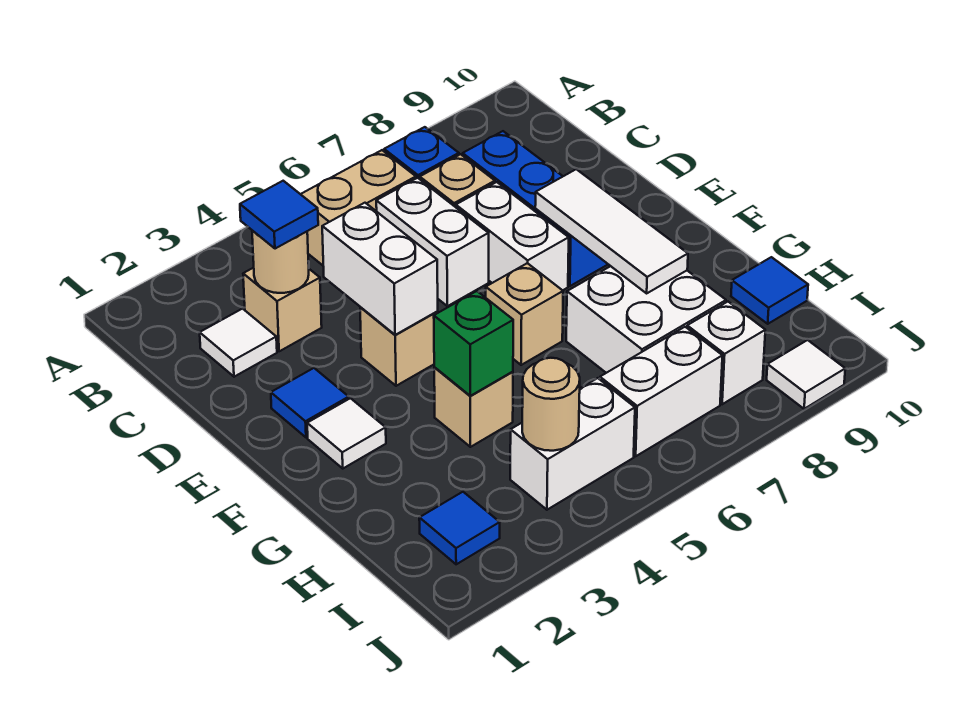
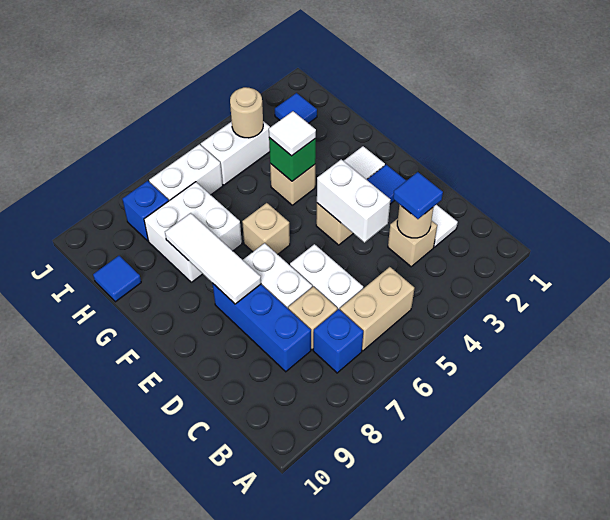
white brick I8 level 1 -> blue brick I8 level 1
white tile J9 level 1 -> white tile G4 level 3

